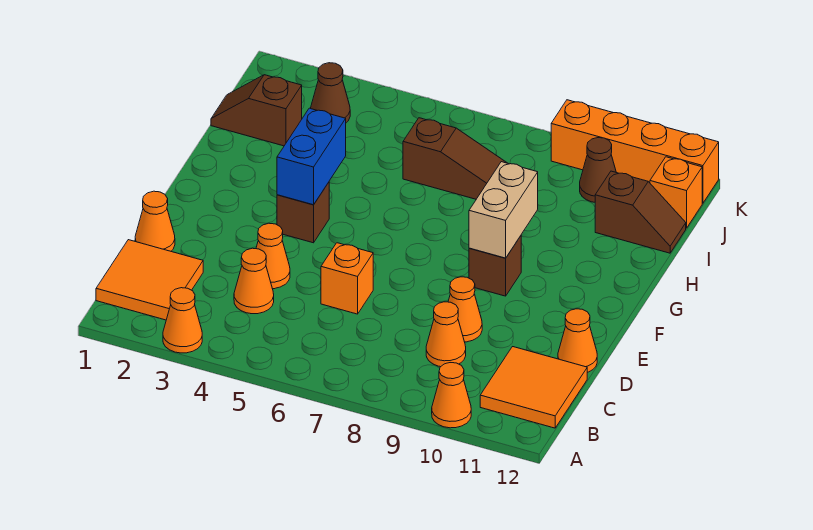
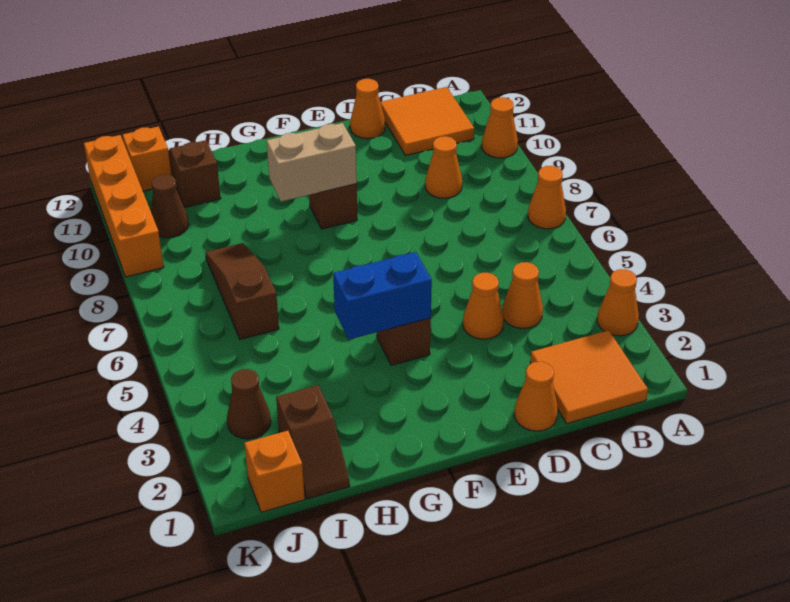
orange brick D6 level 1 -> orange brick J1 level 1
orange cone D9 level 1 -> orange cone A7 level 1

